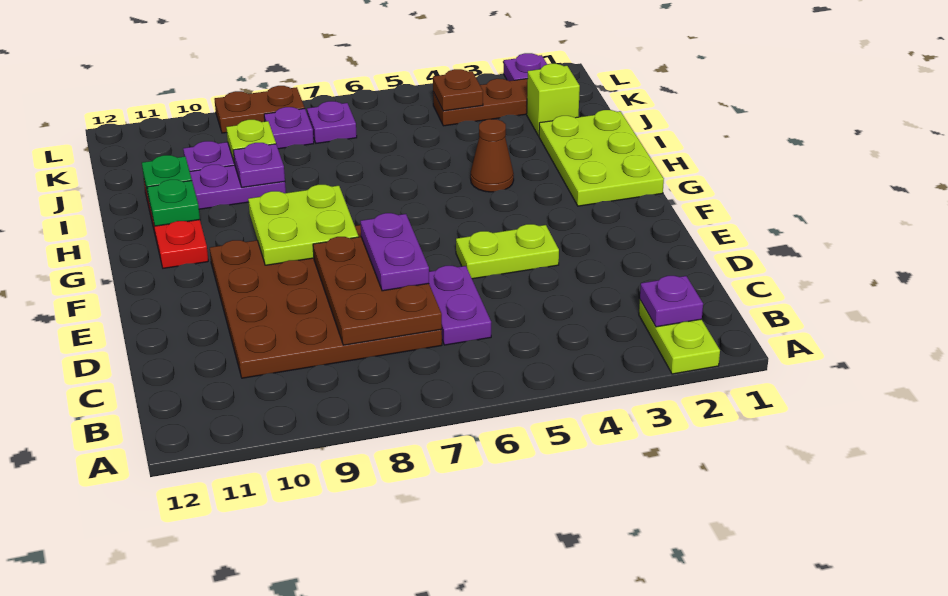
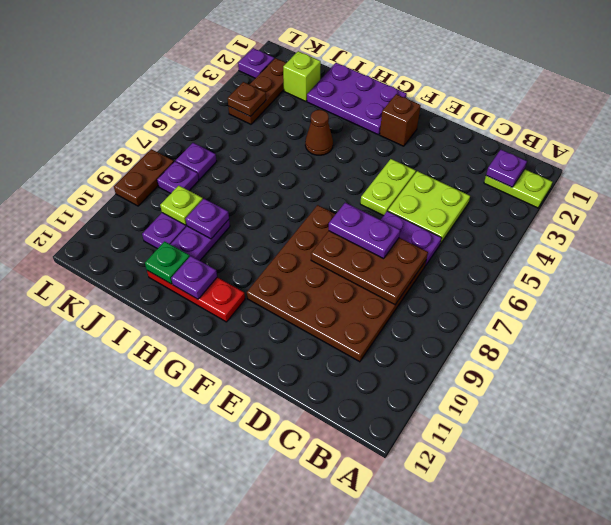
none -> brown brick F2 level 1
lime plate F8:G9 level 2 -> lime plate C4:D5 level 1
lime plate G1:I2 level 1 -> purple plate G1:I2 level 1
green plate H11 level 2 -> purple plate H11 level 2

